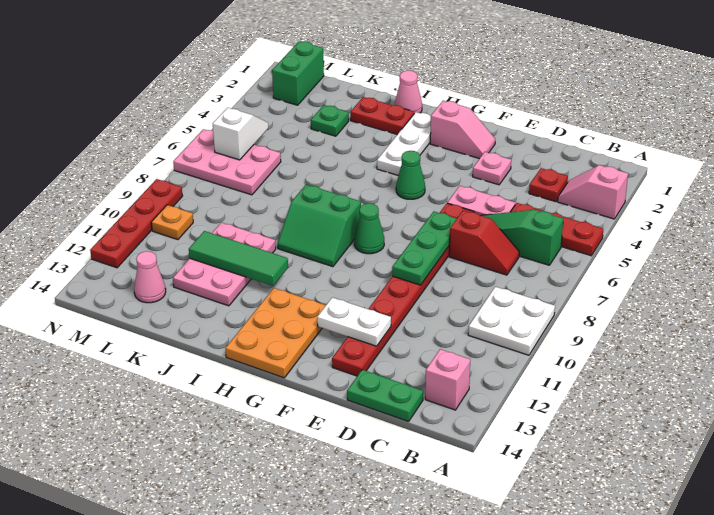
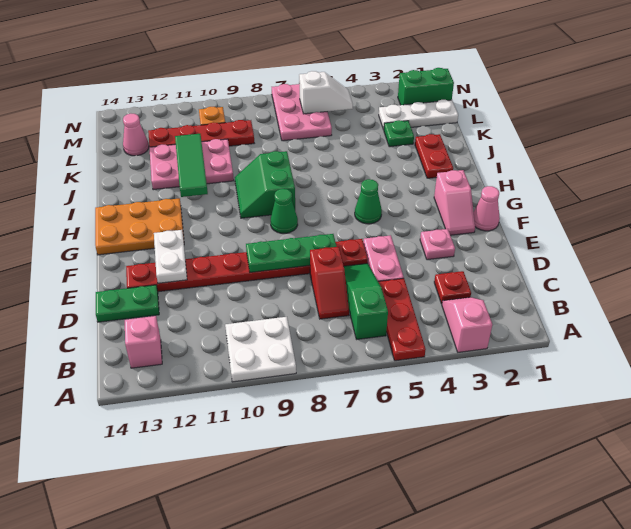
green plate C14:D14 level 1 -> green plate D13:D14 level 1
white plate H2:H4 level 1 -> white plate L1:L3 level 1
pink cone I1 level 1 -> pink cone F1 level 1
red plate N9:N12 level 1 -> red plate L9:L12 level 1

